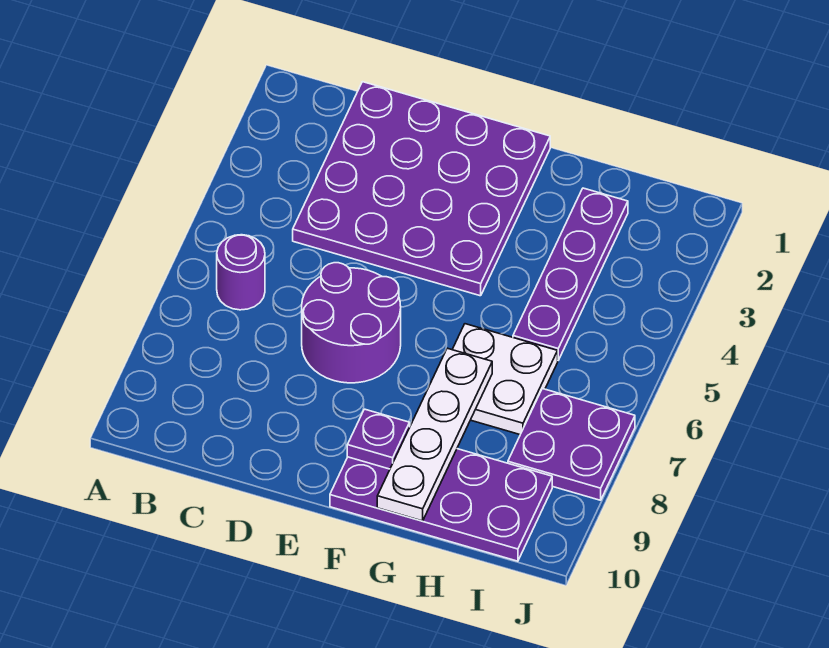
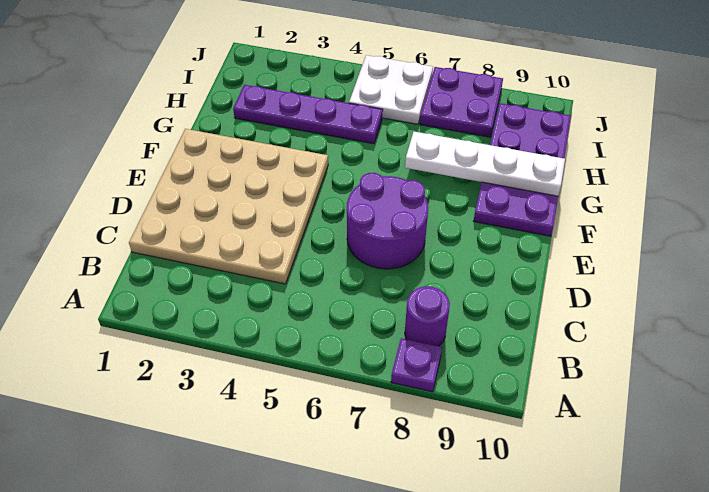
purple round brick B6 level 1 -> purple round brick B8 level 1
purple plate C1:F4 level 1 -> tan plate C1:F4 level 1
purple plate F9 level 2 -> purple plate A8 level 1
white plate G6:H7 level 1 -> white plate I5:J6 level 1

